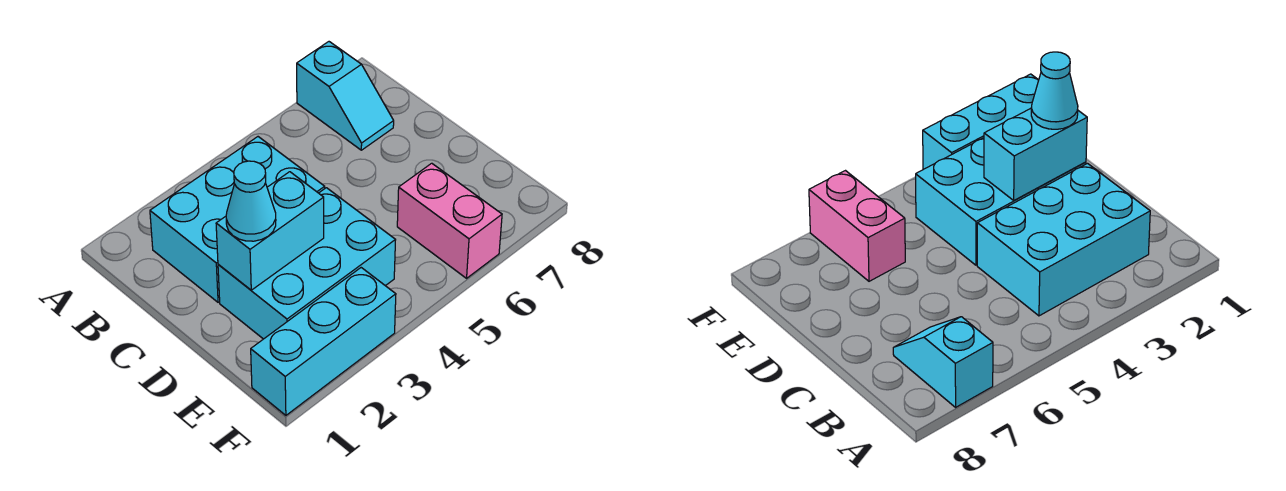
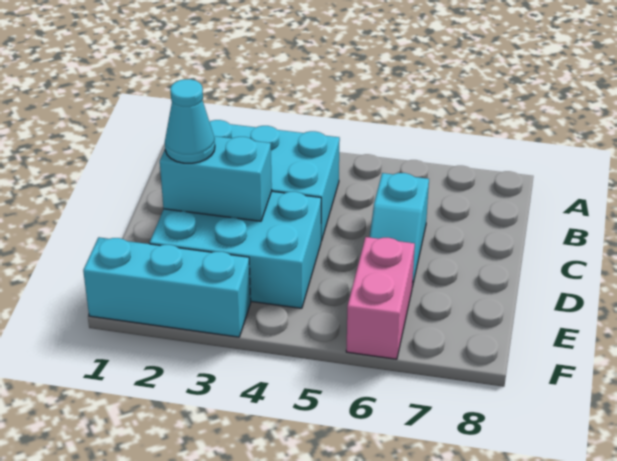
cyan slope A7:B7 level 1 top A -> cyan slope C6:D6 level 1 top C

